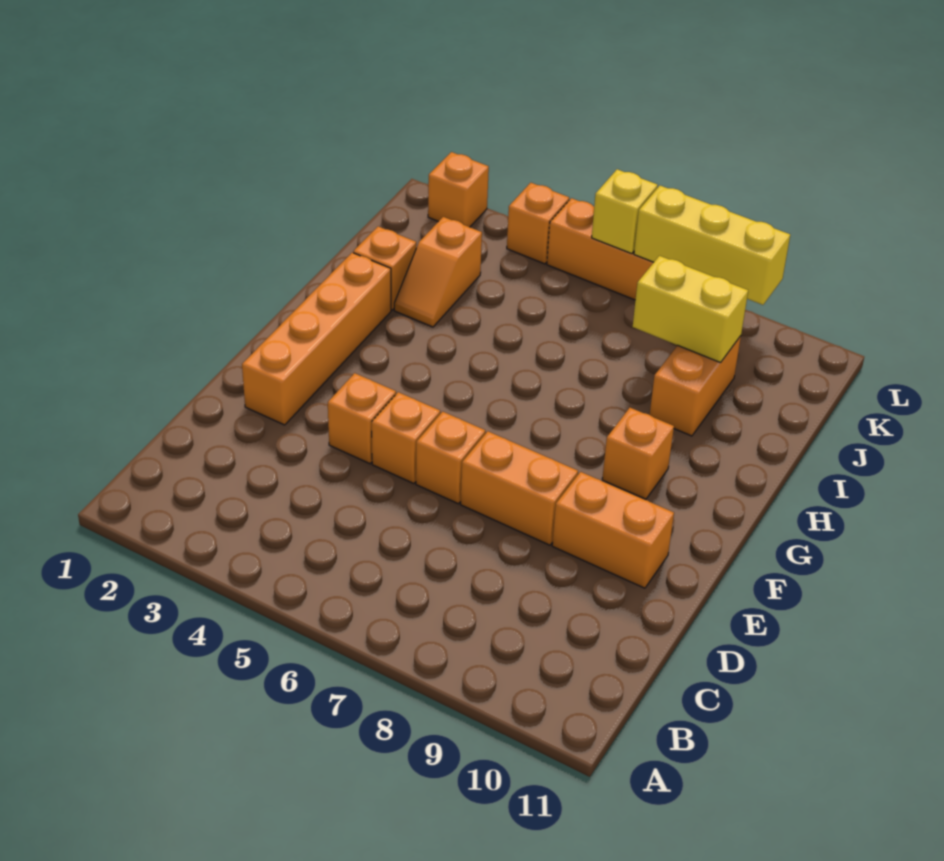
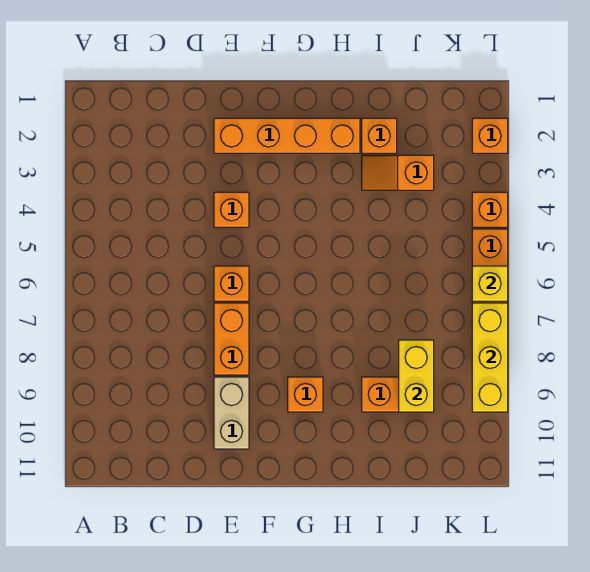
orange brick E5 level 1 -> none
orange brick E9:E10 level 1 -> tan brick E9:E10 level 1

